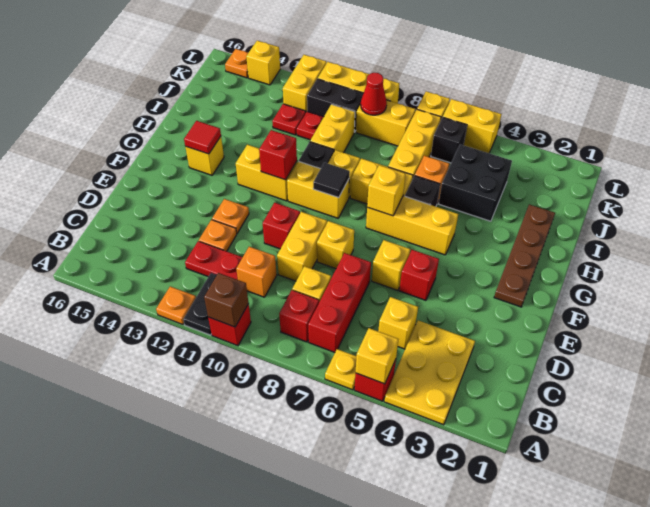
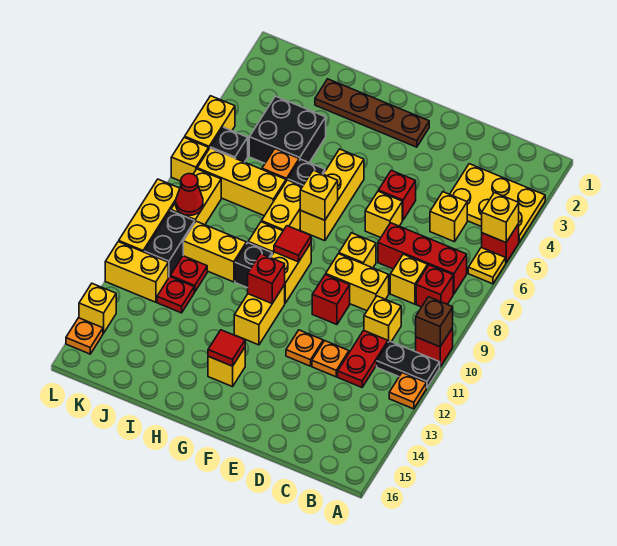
orange brick C10 level 1 -> yellow brick C10 level 1
black tile G9 level 2 -> red tile G9 level 2

